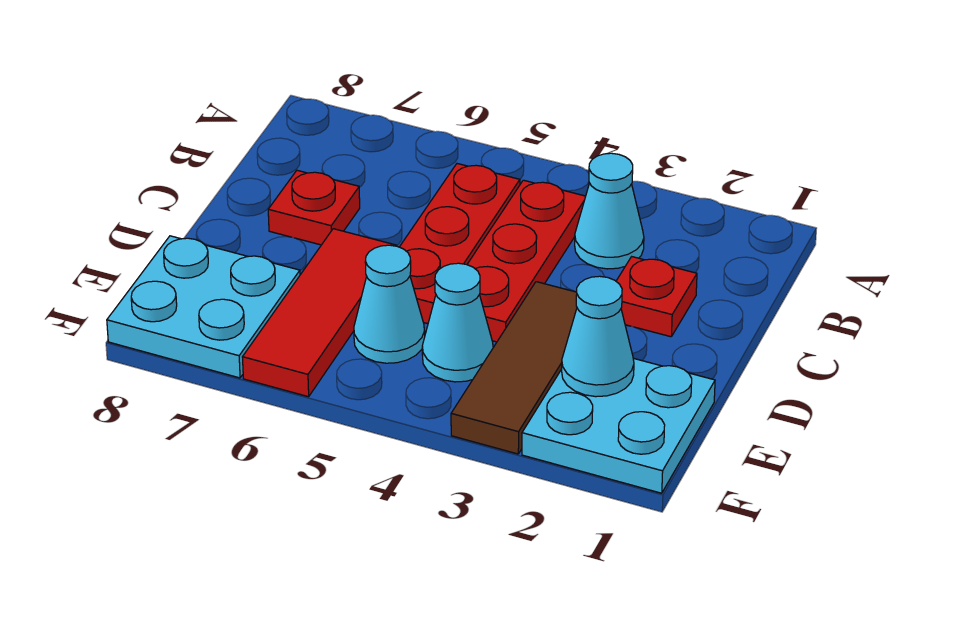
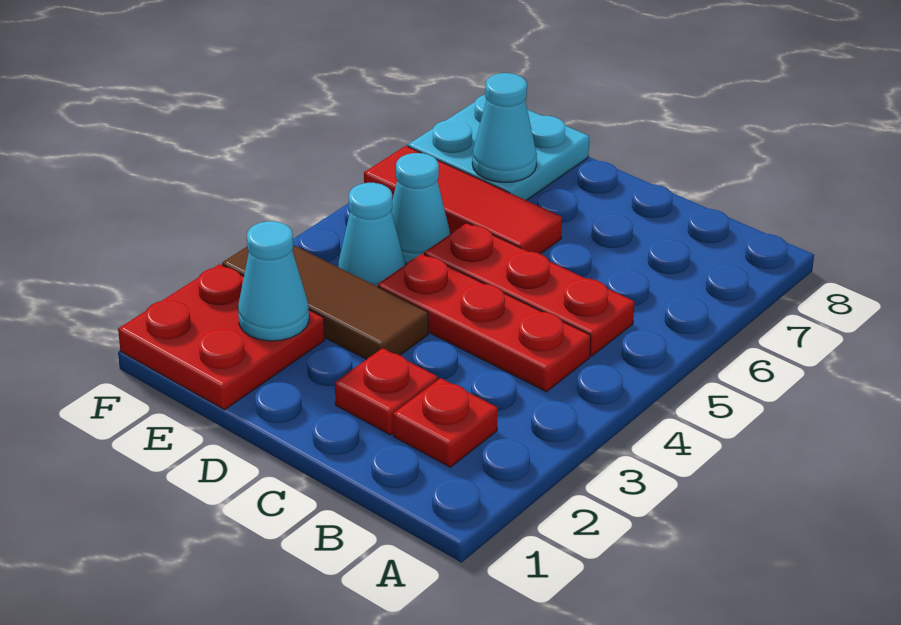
cyan cone B3 level 1 -> cyan cone E7 level 2
red plate C7 level 1 -> red plate B2 level 1
cyan plate E1:F2 level 1 -> red plate E1:F2 level 1

